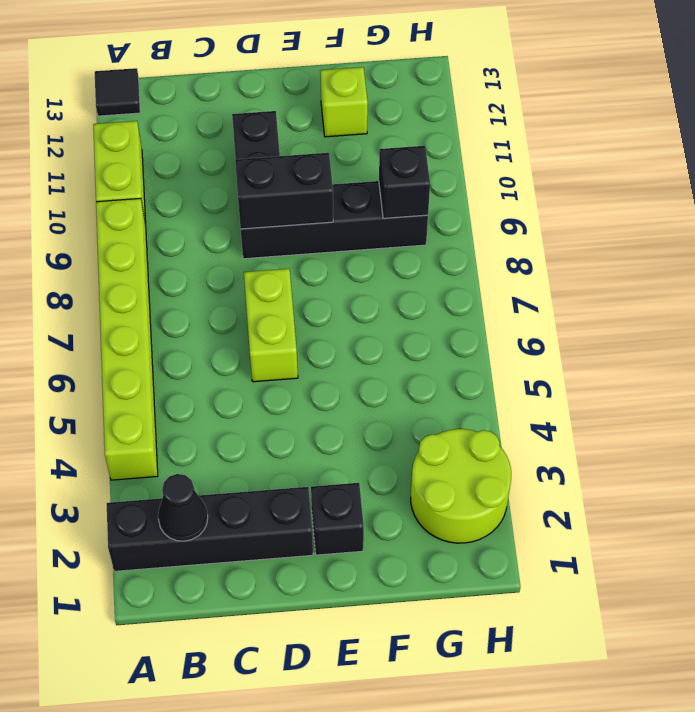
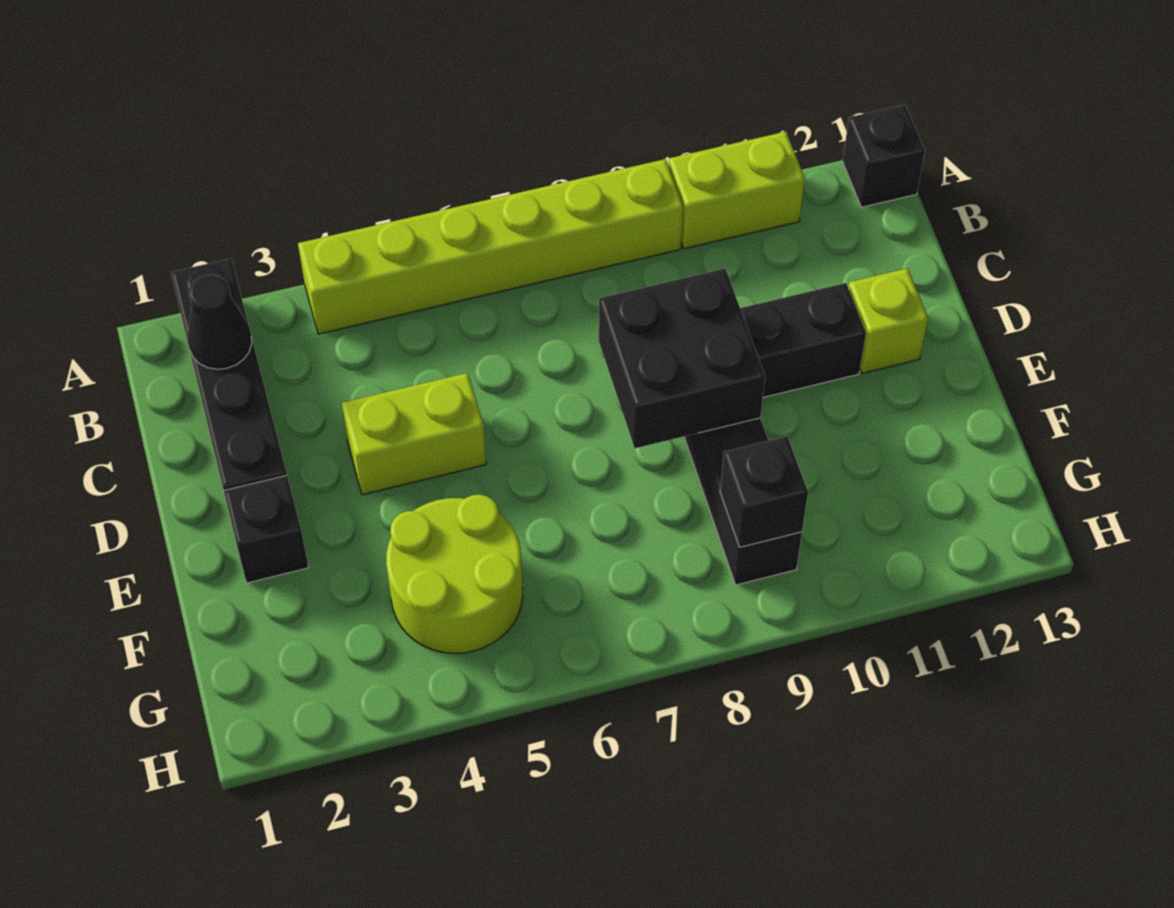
black tile A13 level 1 -> black brick A13 level 1
lime brick D6:D7 level 1 -> lime brick D4:D5 level 1
black brick D9:E9 level 2 -> black brick D8:E9 level 2
lime brick F12 level 1 -> lime brick D12 level 1
lime round brick G2:H3 level 1 -> lime round brick F4:G5 level 1

